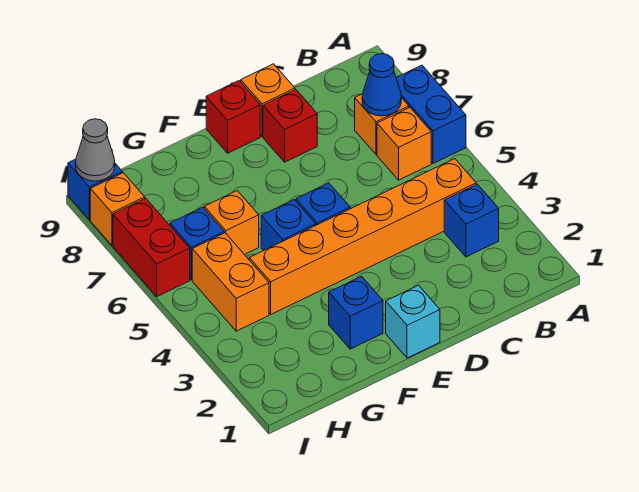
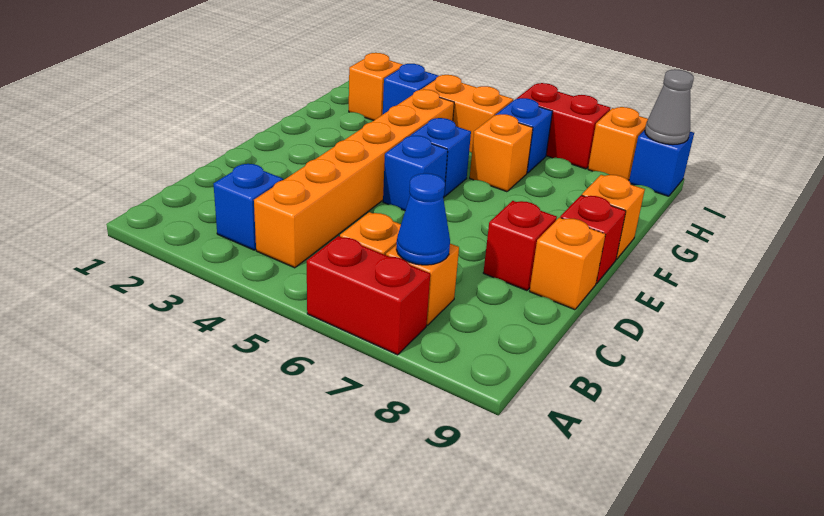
blue brick A6:A7 level 1 -> red brick A6:A7 level 1
cyan brick E1 level 1 -> none
blue brick F2 level 1 -> blue brick H3 level 1
none -> orange brick F9 level 1
none -> orange brick H2 level 1

